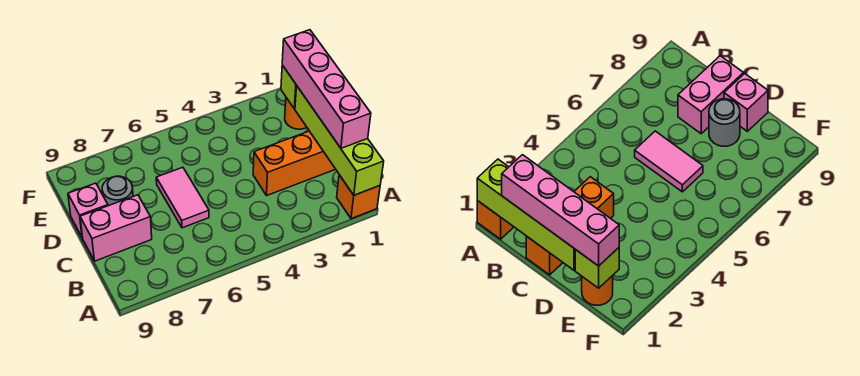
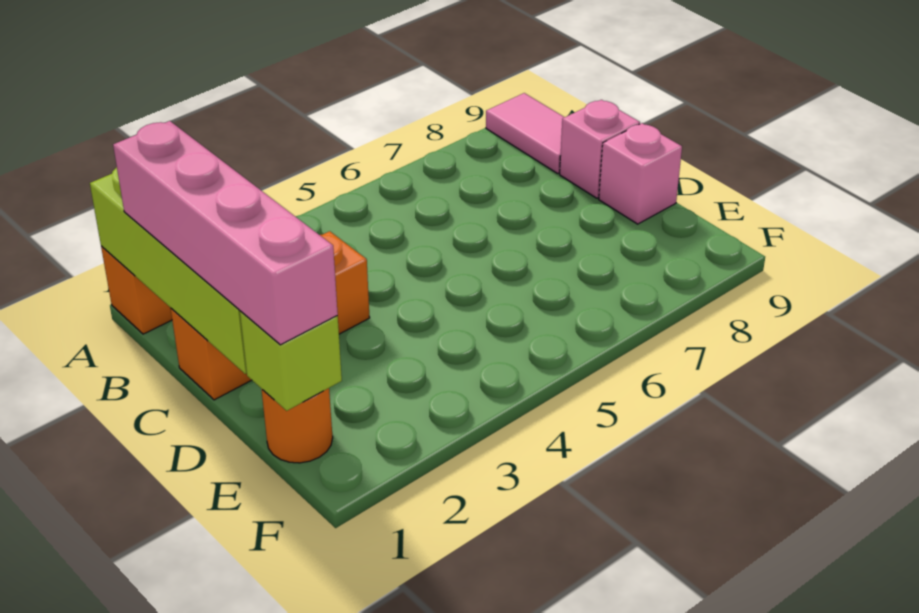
pink tile C6:D6 level 1 -> pink tile A9:B9 level 1
pink brick C8:C9 level 1 -> pink brick C9 level 1
grey round brick D8 level 1 -> none

